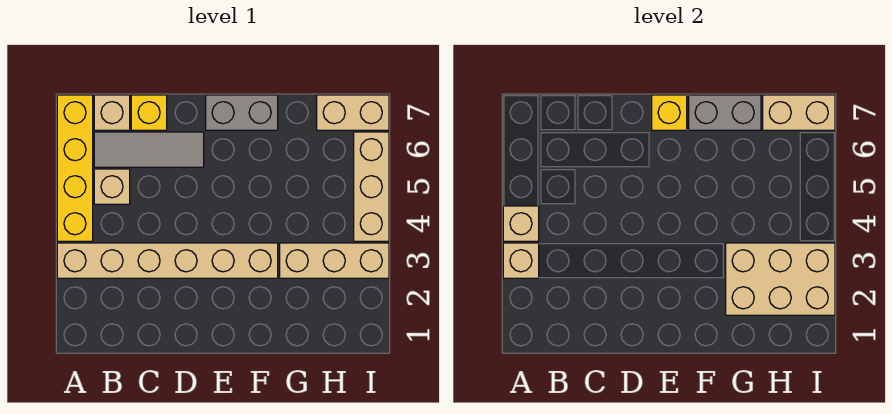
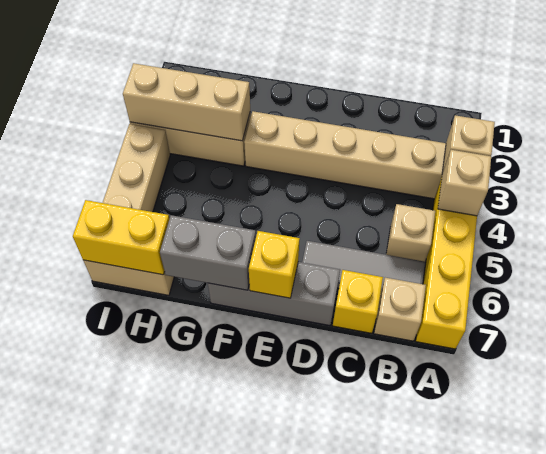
grey brick E7:F7 level 1 -> grey brick D7:F7 level 1
tan brick G2:I3 level 2 -> tan brick G3:I3 level 2
tan brick H7:I7 level 2 -> yellow brick H7:I7 level 2

